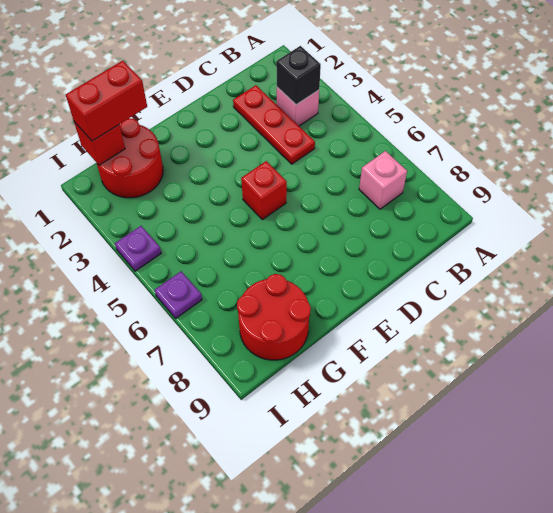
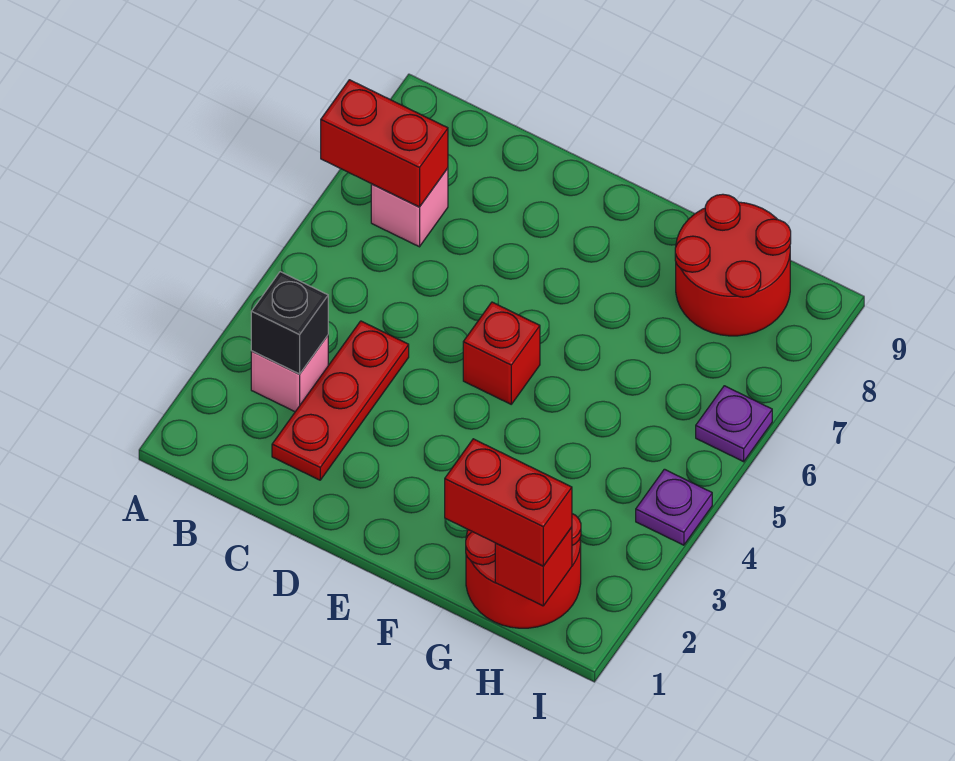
none -> red brick A7:B7 level 2

